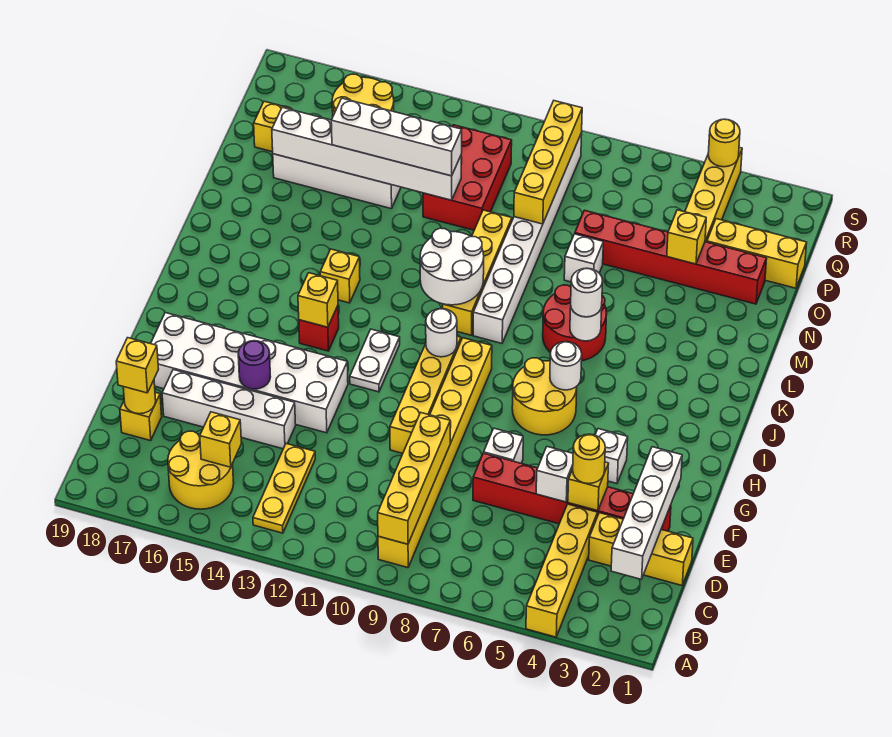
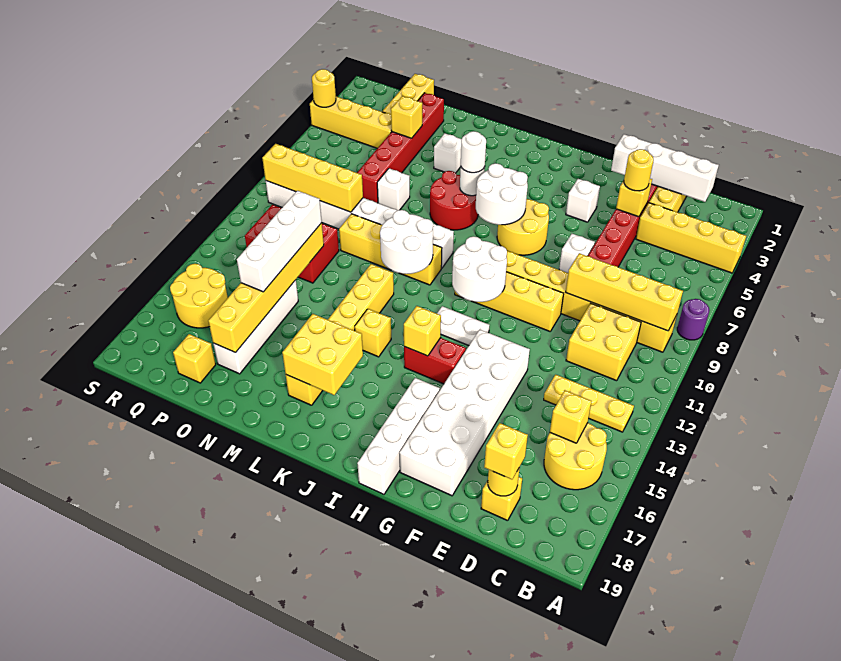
none -> yellow brick C10:D11 level 1
white brick E5 level 2 -> white brick M4 level 1
white brick E14:E17 level 1 -> white brick H16:H19 level 1
purple round brick F15 level 2 -> purple round brick A8 level 1
white round brick I6 level 2 -> white round brick I6:J7 level 2
white round brick I10 level 2 -> white round brick H10:I11 level 2
red brick I14 level 1 -> red brick H14:I14 level 1
none -> yellow brick K16:L17 level 2
none -> yellow brick L12:L17 level 1
white brick O12:O17 level 2 -> yellow brick O12:O17 level 2

